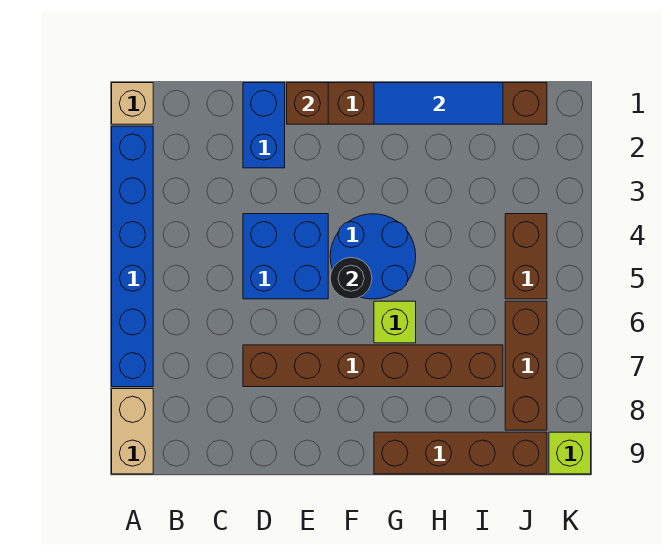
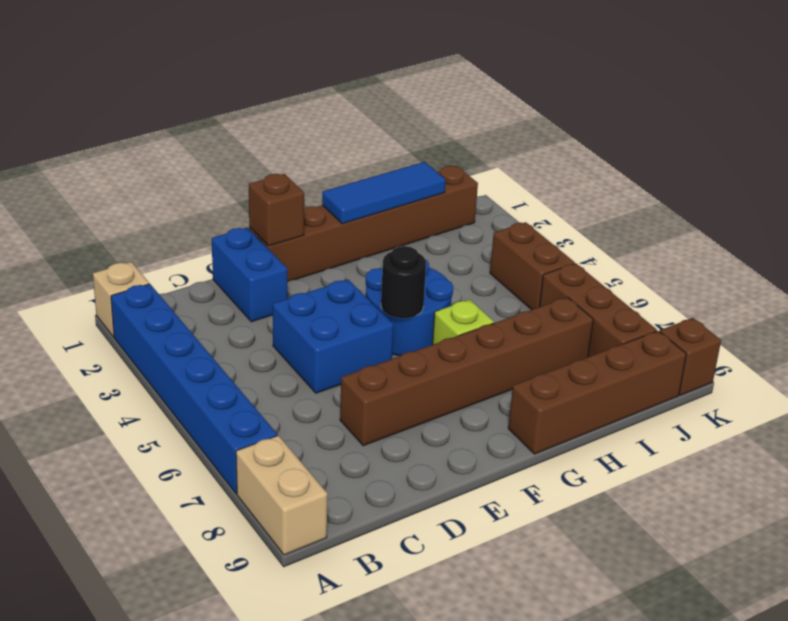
lime brick K9 level 1 -> brown brick K9 level 1

